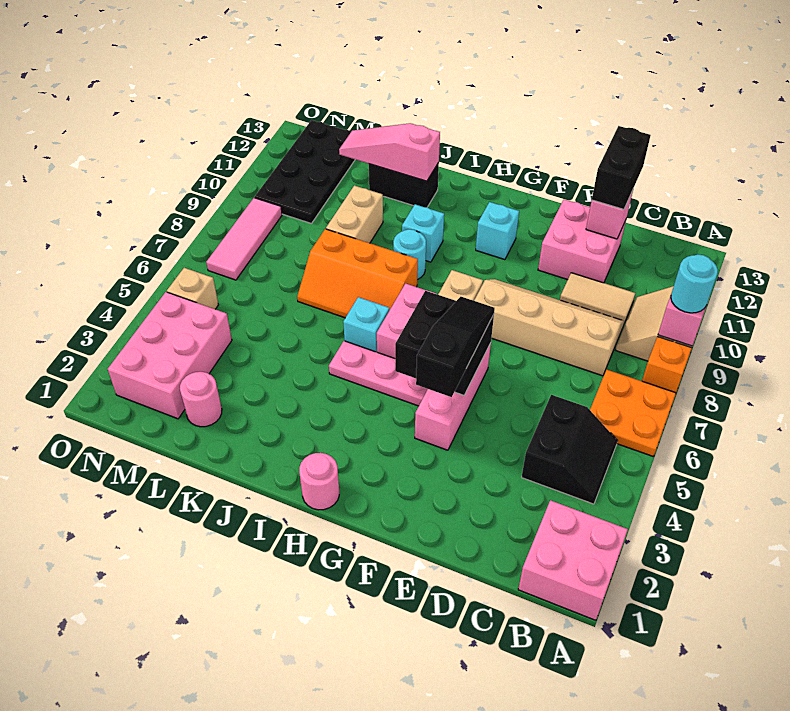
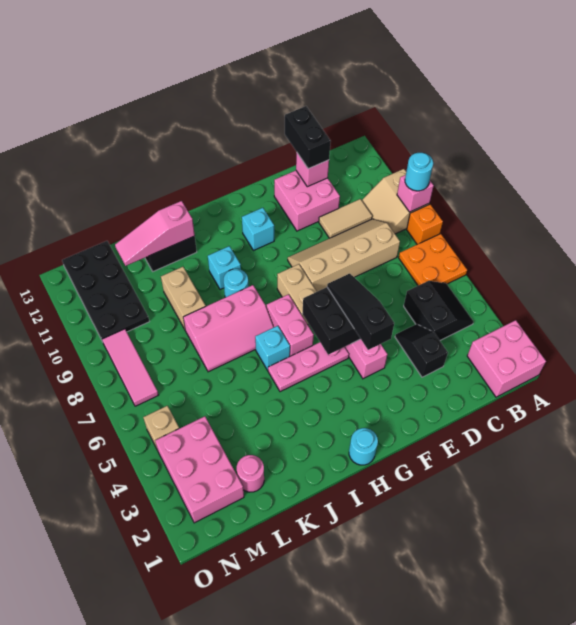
none -> black slope D3:D4 level 1 top 3
pink round brick H1 level 1 -> cyan round brick H1 level 1
orange slope I7:K8 level 1 top 8 -> pink slope I7:K8 level 1 top 8

